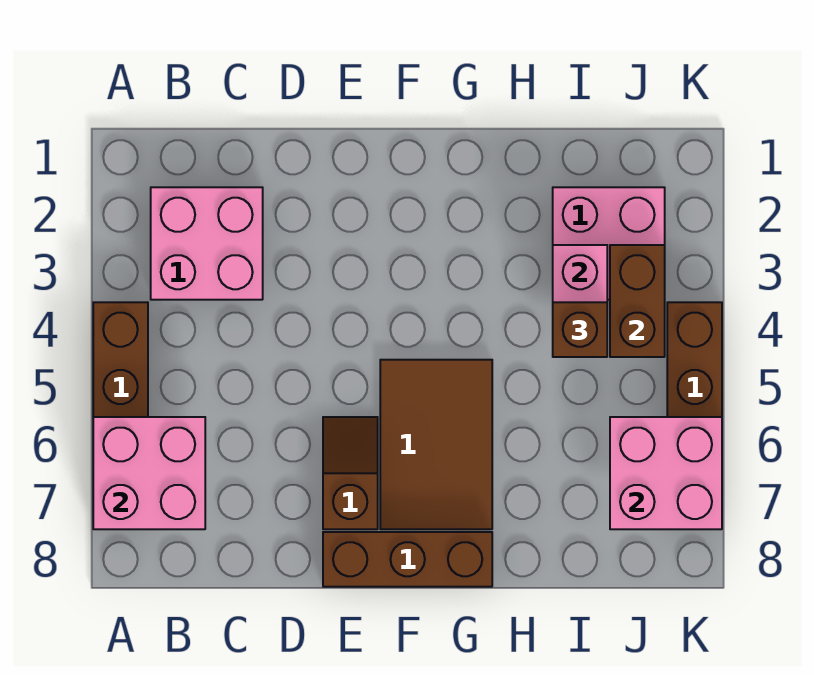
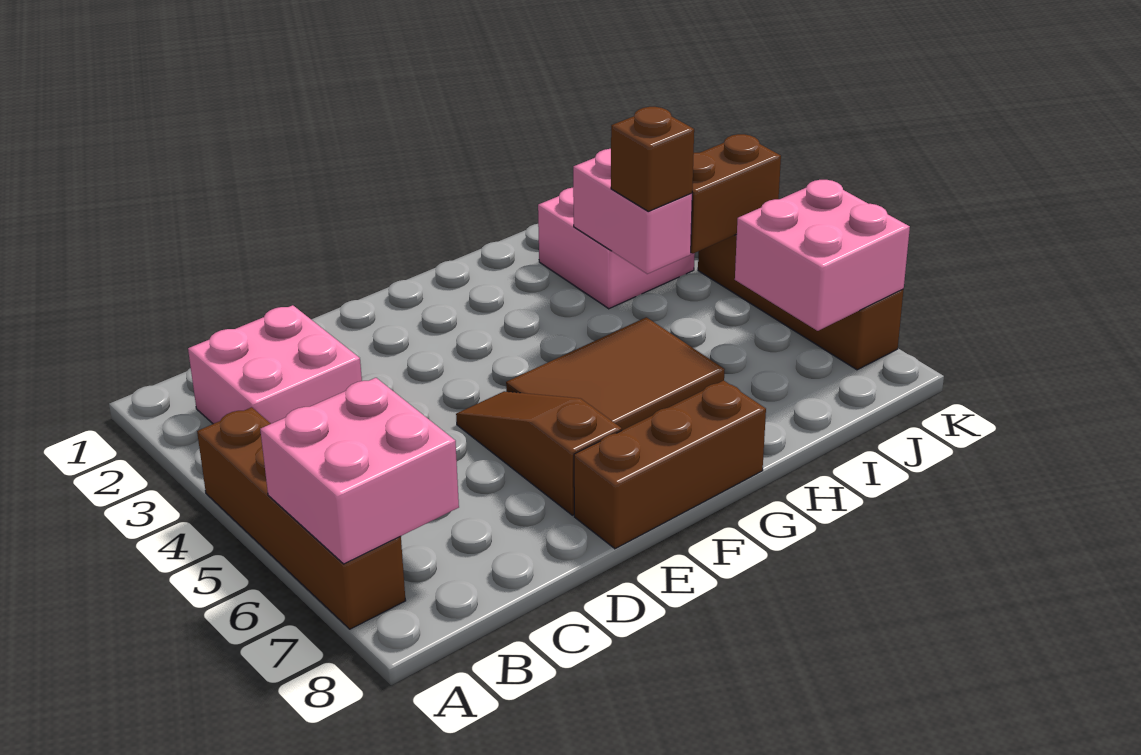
brown slope E6:E7 level 1 top 7 -> brown slope E5:E7 level 1 top 7
brown tile F5:G7 level 1 -> brown tile F5:H6 level 1
brown brick J3:J4 level 2 -> brown brick J4:K4 level 2

